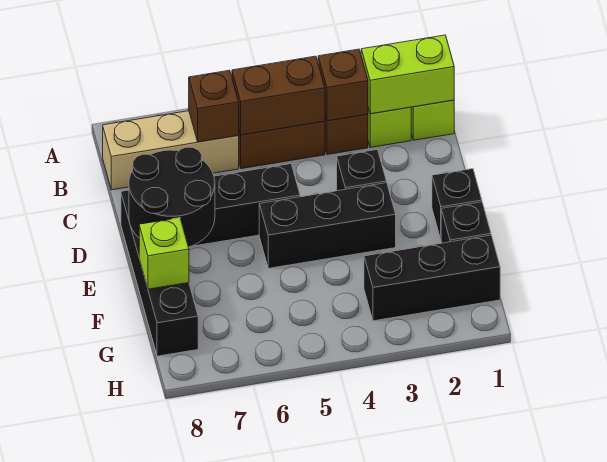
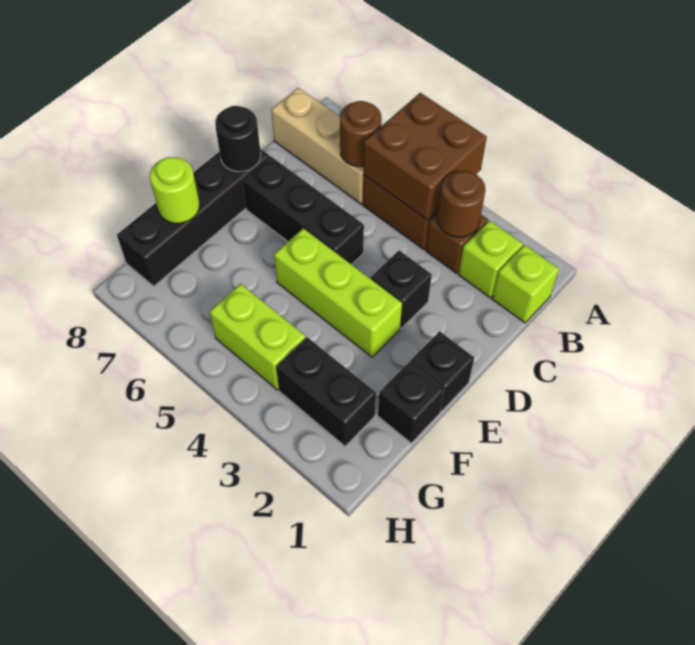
lime brick B1:B2 level 2 -> lime brick G4:G5 level 1
brown brick B3 level 2 -> brown round brick B3 level 2
brown brick B4:B5 level 2 -> brown brick A4:B5 level 2
brown brick B6 level 2 -> brown round brick B6 level 2
black round brick D7:E8 level 2 -> black round brick D8 level 2
black brick E3:E5 level 1 -> lime brick E3:E5 level 1
lime brick F8 level 2 -> lime round brick F8 level 2
black brick G1:G3 level 1 -> black brick G2:G3 level 1

